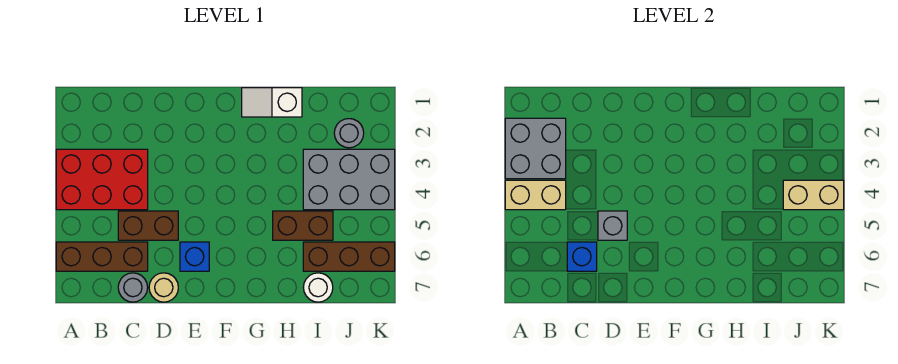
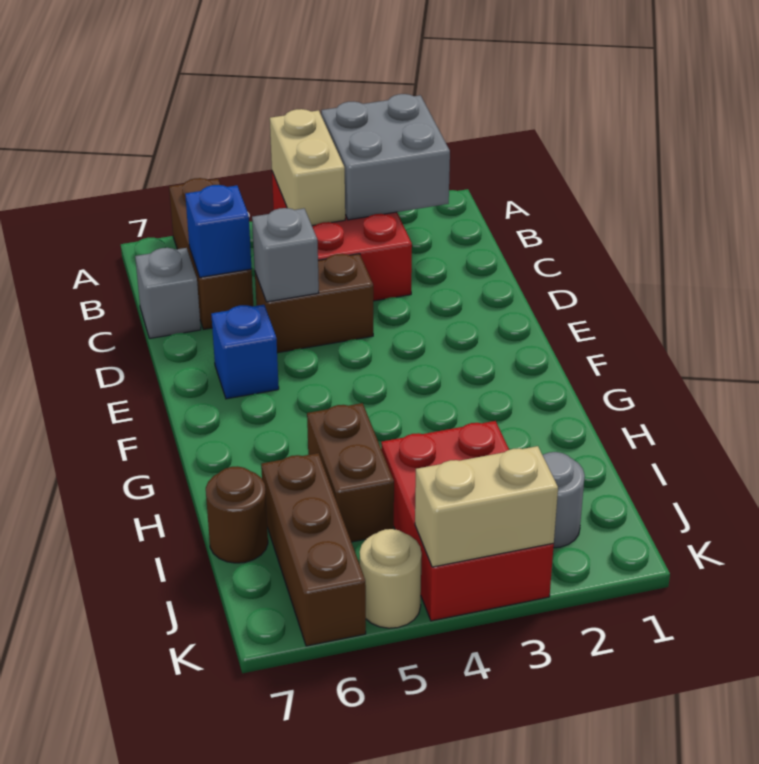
brown brick C5:D5 level 1 -> brown brick D4:D5 level 1
grey round brick C7 level 1 -> grey brick C7 level 1
tan round brick D7 level 1 -> tan round brick K5 level 1
white slope G1:H1 level 1 top H -> none
grey brick I3:K4 level 1 -> red brick I3:K4 level 1
white round brick I7 level 1 -> brown round brick I7 level 1
tan brick J4:K4 level 2 -> tan brick K3:K4 level 2

